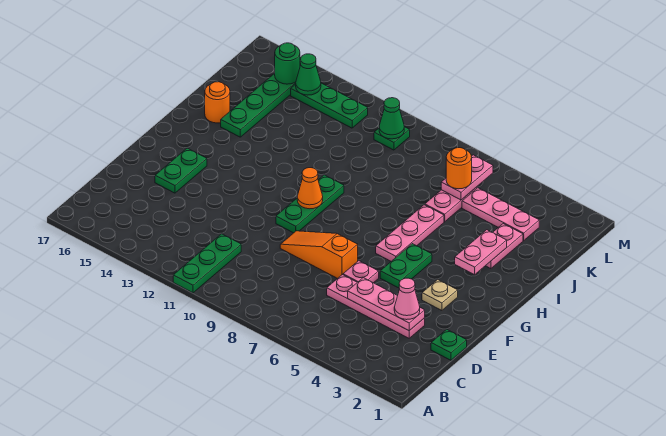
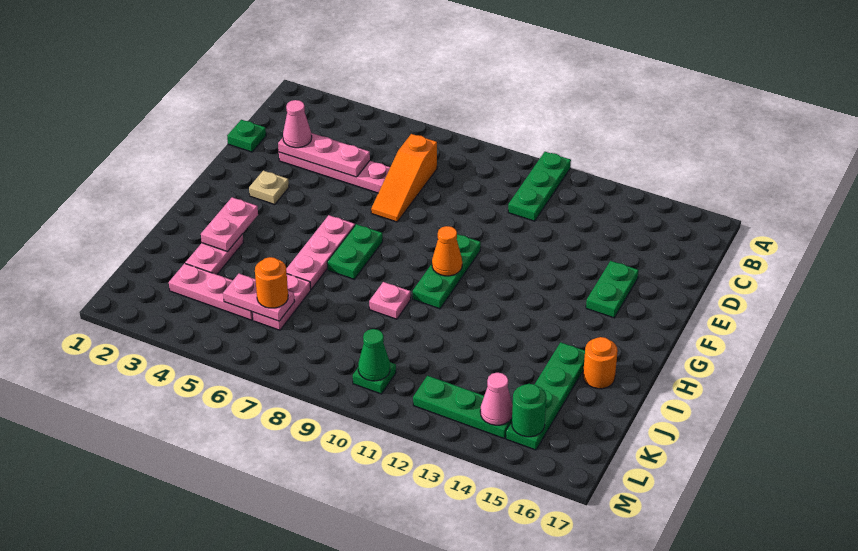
pink plate E6 level 1 -> pink plate I9 level 1
orange slope E7:E9 level 1 top 7 -> orange slope C7:E7 level 1 top C
green plate F5:G5 level 1 -> green plate G7:H7 level 1
pink plate K6:L6 level 2 -> pink plate K5:K6 level 2
green cone L14 level 2 -> pink cone L14 level 2

